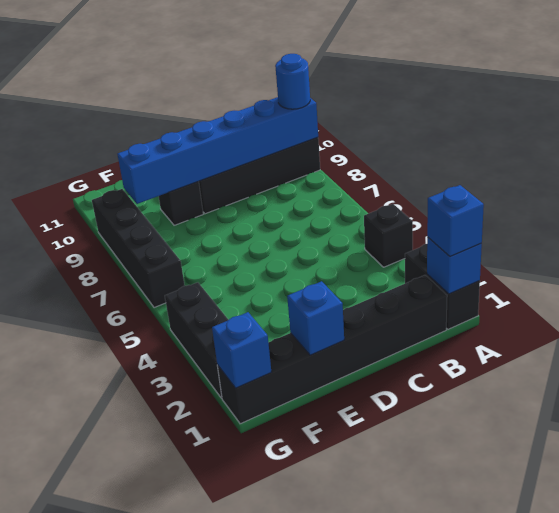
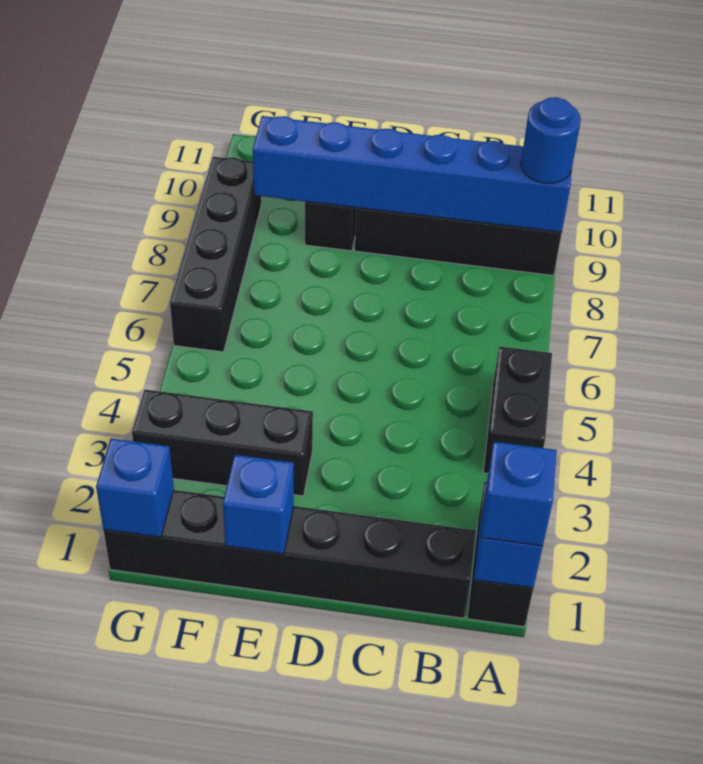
black brick A4 level 1 -> black brick A4:A5 level 1
black brick G2:G4 level 1 -> black brick E3:G3 level 1

